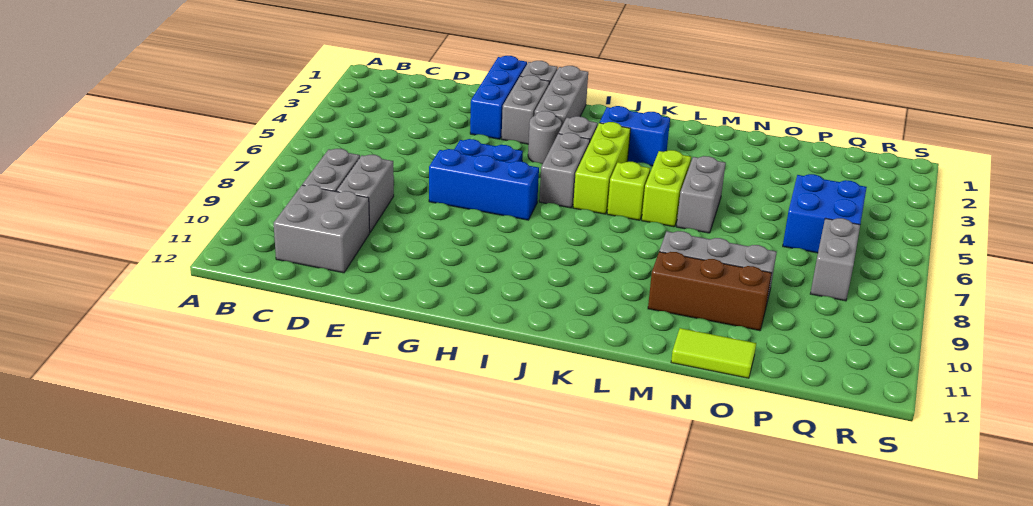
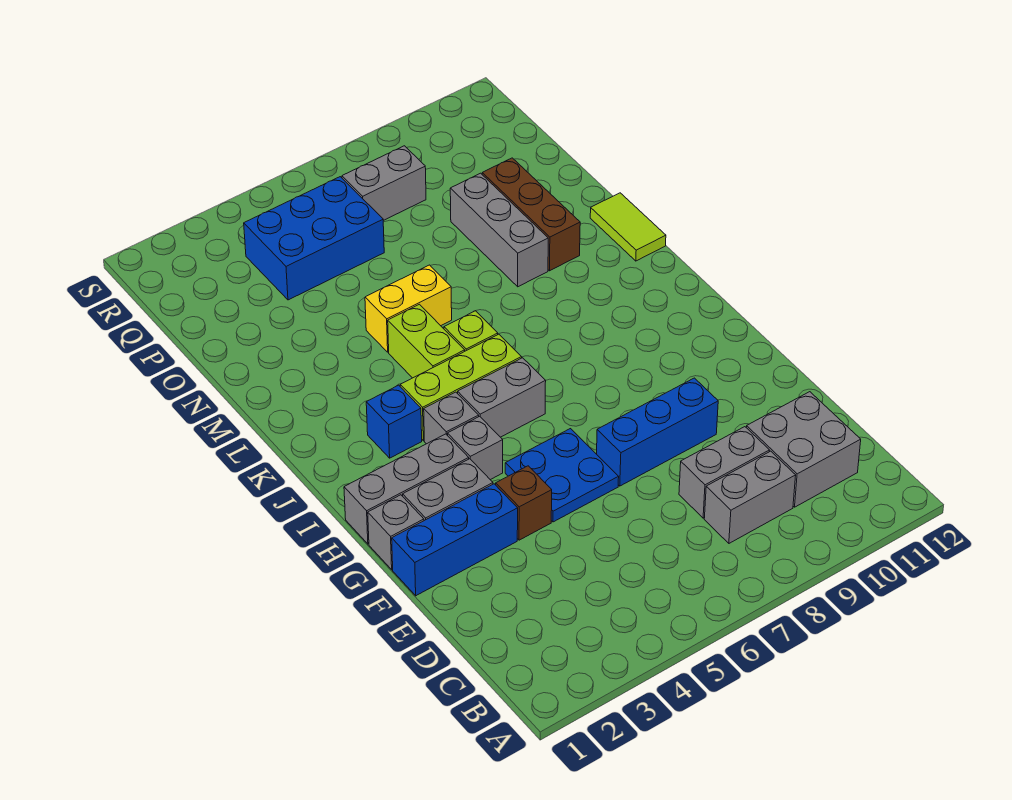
none -> brown brick F4 level 1
blue brick F7:H7 level 1 -> blue brick F7:F9 level 1
grey round brick H4 level 1 -> grey brick H4 level 1
blue brick J3:K3 level 1 -> blue brick J3 level 1
lime brick L5:L6 level 1 -> lime brick K5:L5 level 1
grey brick M5:M6 level 1 -> yellow brick M5:M6 level 1
lime tile N12:O12 level 1 -> lime tile L12:M12 level 1
blue brick P5:Q6 level 1 -> blue brick P4:Q6 level 1

